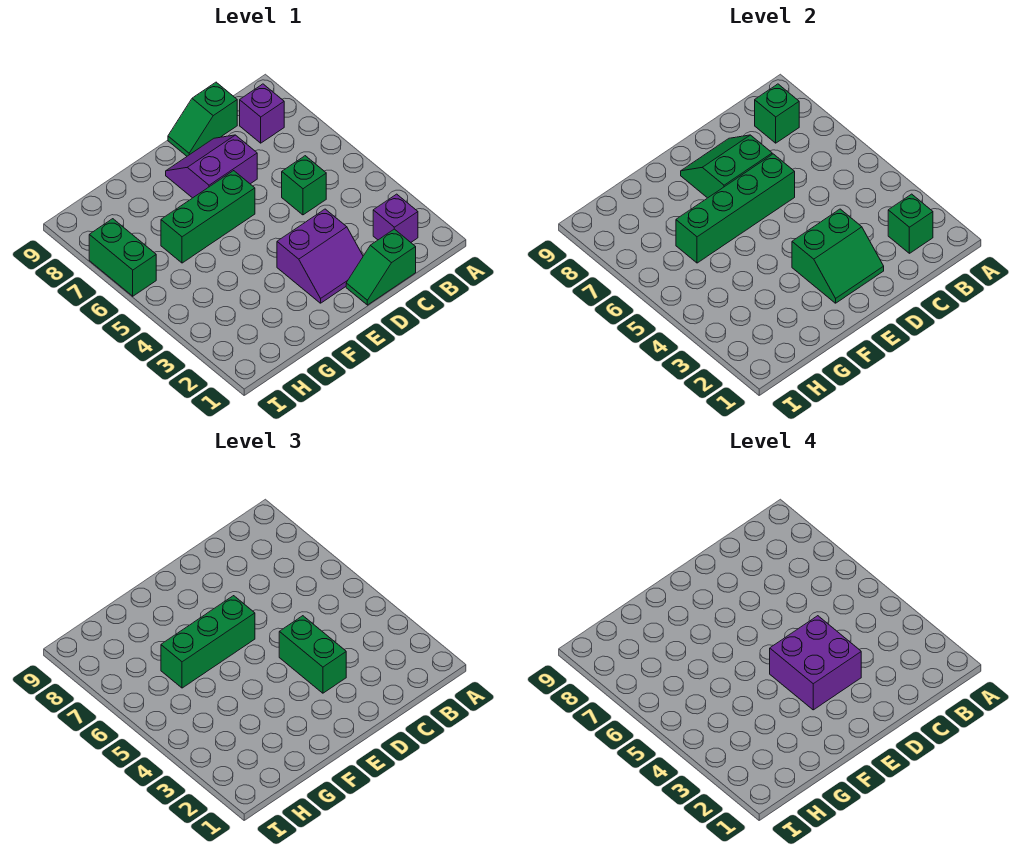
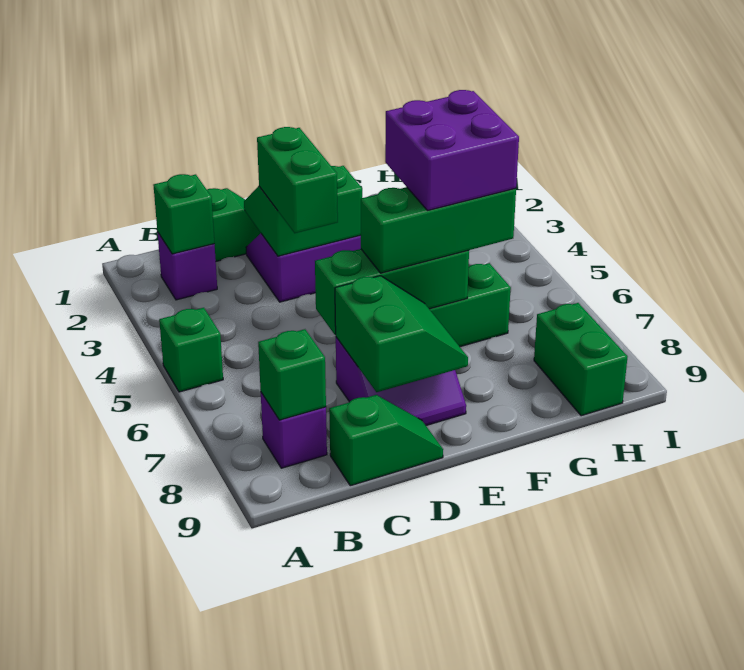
green brick C5 level 1 -> green brick A5 level 1
purple brick D3:E4 level 4 -> purple brick F5:G6 level 4
green brick D6:G6 level 2 -> green brick D6:F6 level 2
green slope D7:E8 level 2 top 7 -> green slope D7:E8 level 2 top D
green brick I6:I7 level 1 -> green brick H8:H9 level 1

